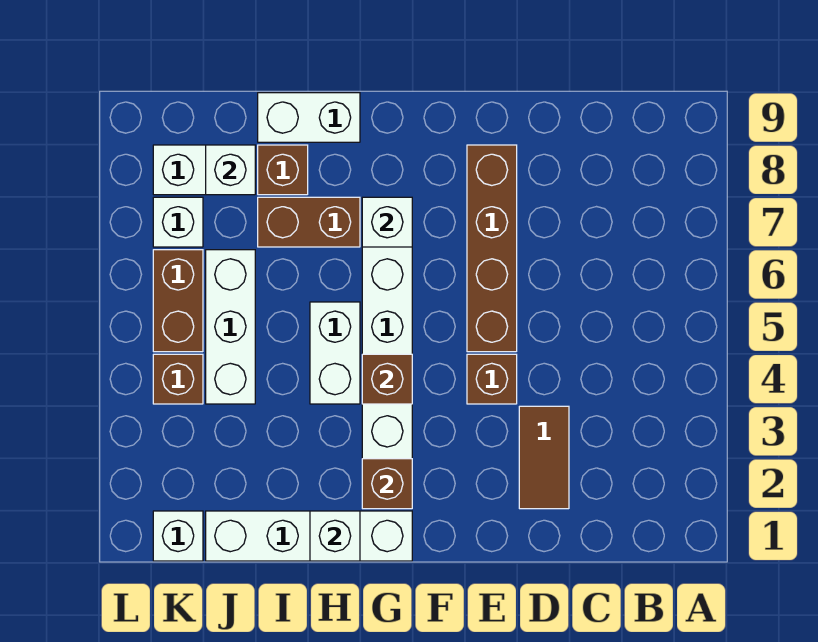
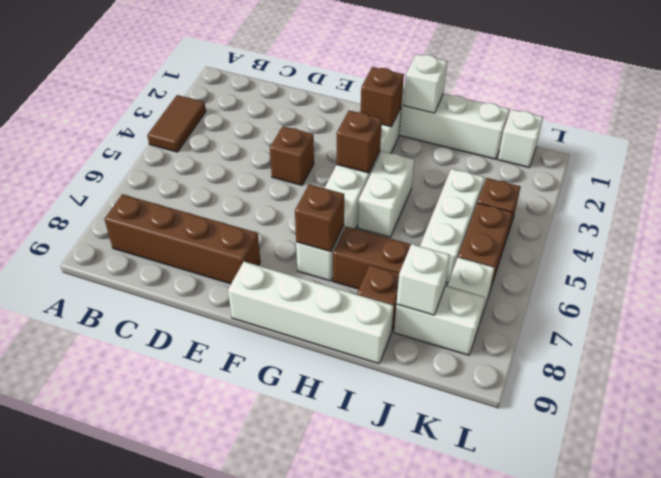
brown tile D2:D3 level 1 -> brown tile A3:A4 level 1
brown brick E5:E8 level 1 -> brown brick B8:E8 level 1
white brick G7 level 2 -> brown brick G7 level 2
white brick H9:I9 level 1 -> white brick F9:I9 level 1

